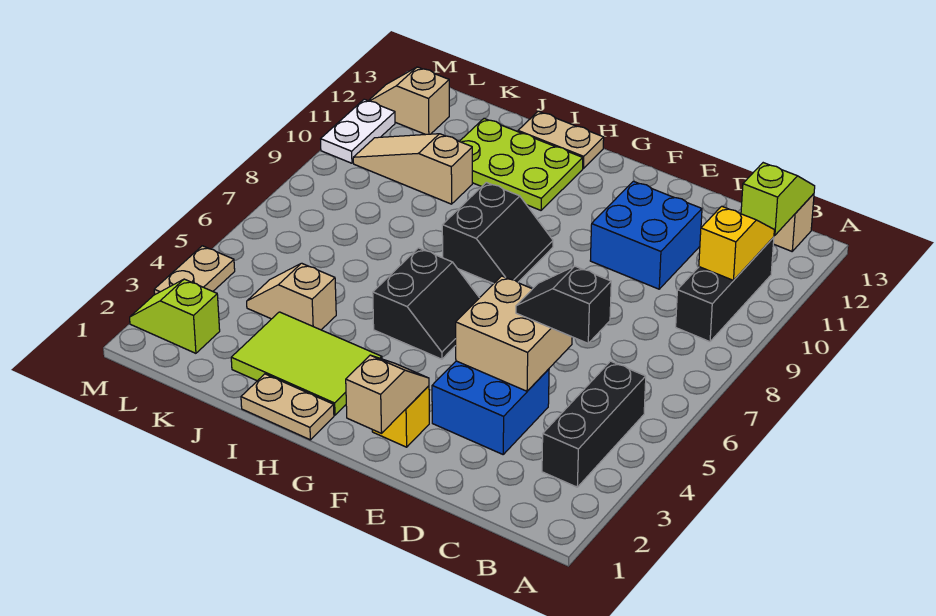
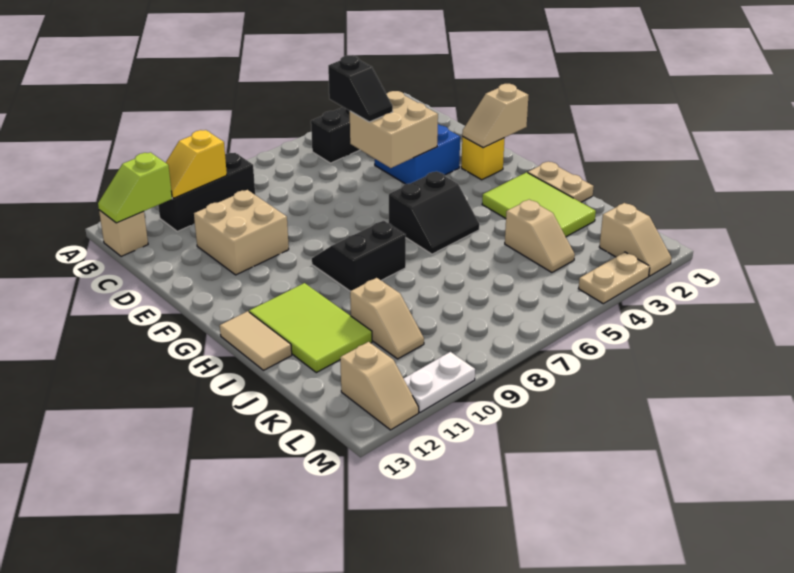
blue brick D10:E11 level 1 -> tan brick D10:E11 level 1
black slope G5:H6 level 1 top H -> black slope G5:H6 level 1 top G
lime plate H11:J12 level 1 -> lime tile H11:J12 level 1
tan plate H13:I13 level 1 -> tan tile H13:I13 level 1
tan slope J10:L10 level 1 top J -> tan slope J10:K10 level 1 top J
lime slope L2:M2 level 1 top L -> tan slope L2:M2 level 1 top L

